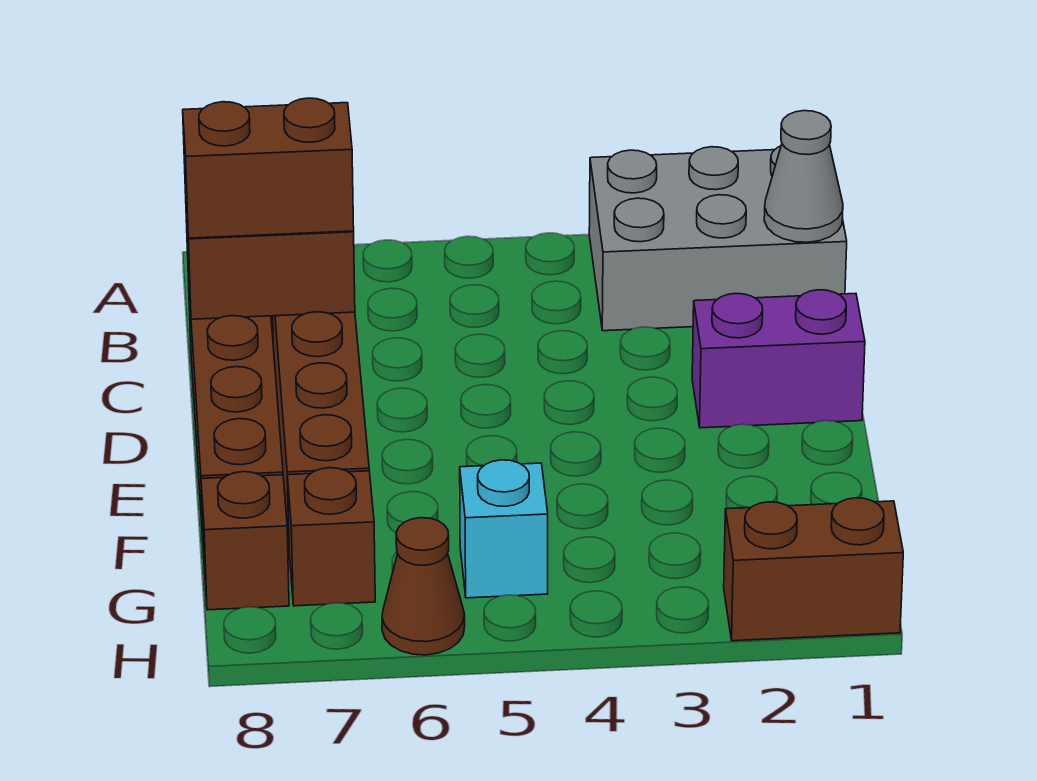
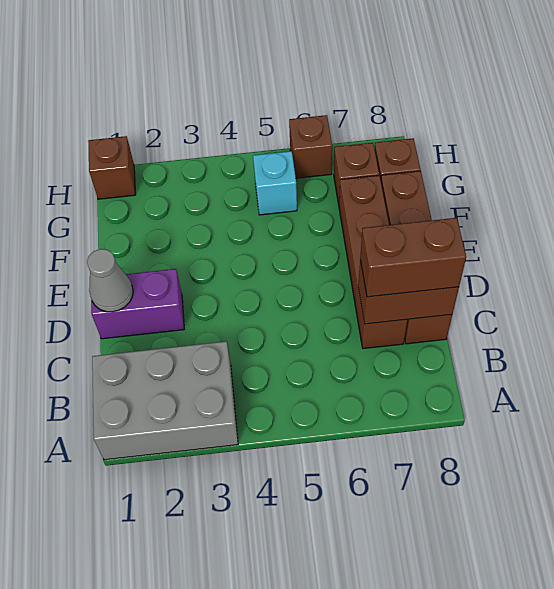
grey cone B1 level 2 -> grey cone D1 level 2
brown brick H1:H2 level 1 -> brown brick H1 level 1
brown cone H6 level 1 -> brown brick H6 level 1

